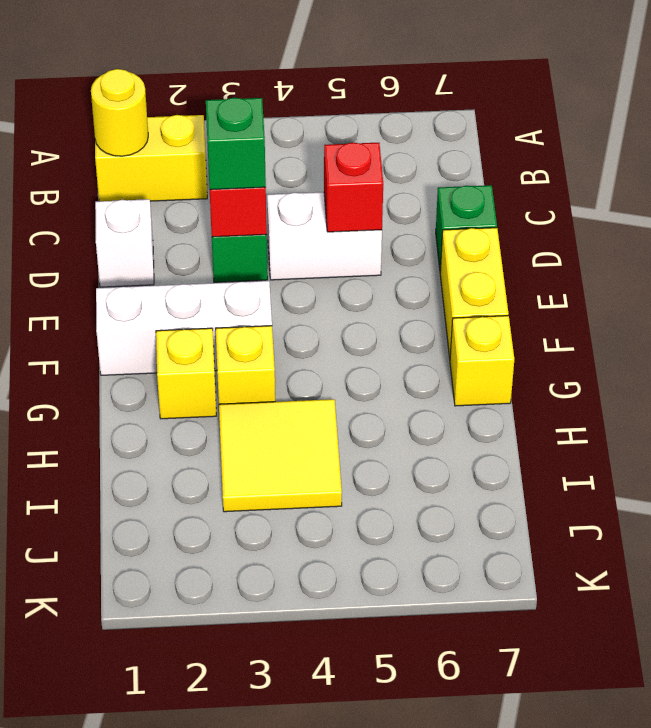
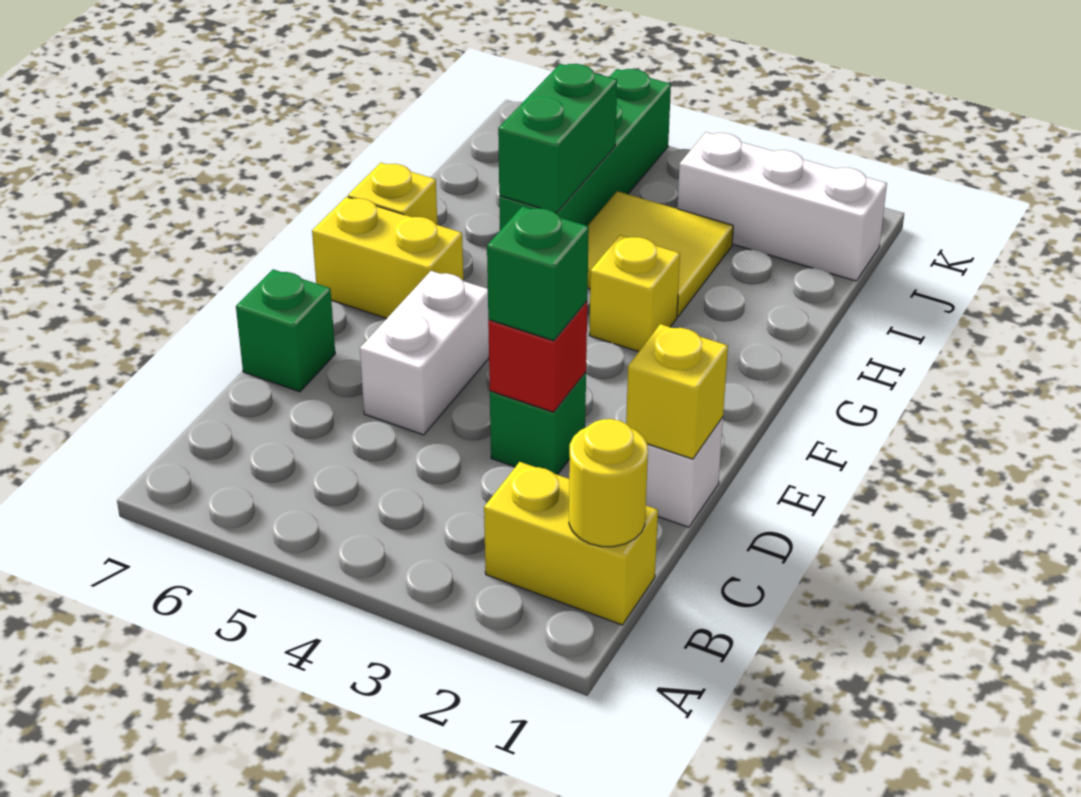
white brick D4:D5 level 1 -> white brick D5:E5 level 1
red brick D5 level 2 -> none
yellow brick E7:F7 level 1 -> yellow brick F6:F7 level 1
white brick F1:F3 level 1 -> white brick J1:J3 level 1
yellow brick G2 level 1 -> yellow brick D1 level 2
none -> green brick H5:K5 level 1
none -> green brick H5:I5 level 2

